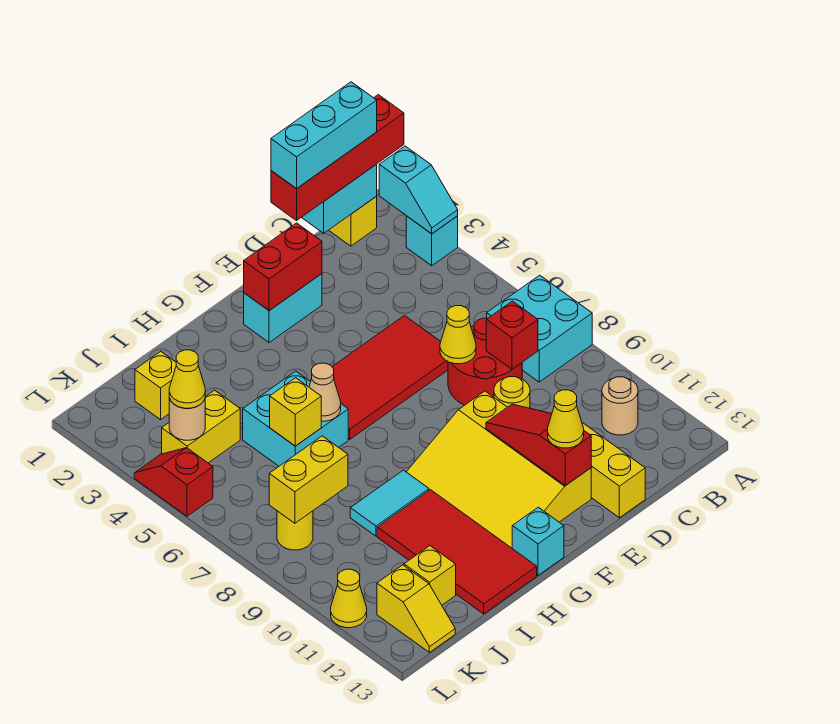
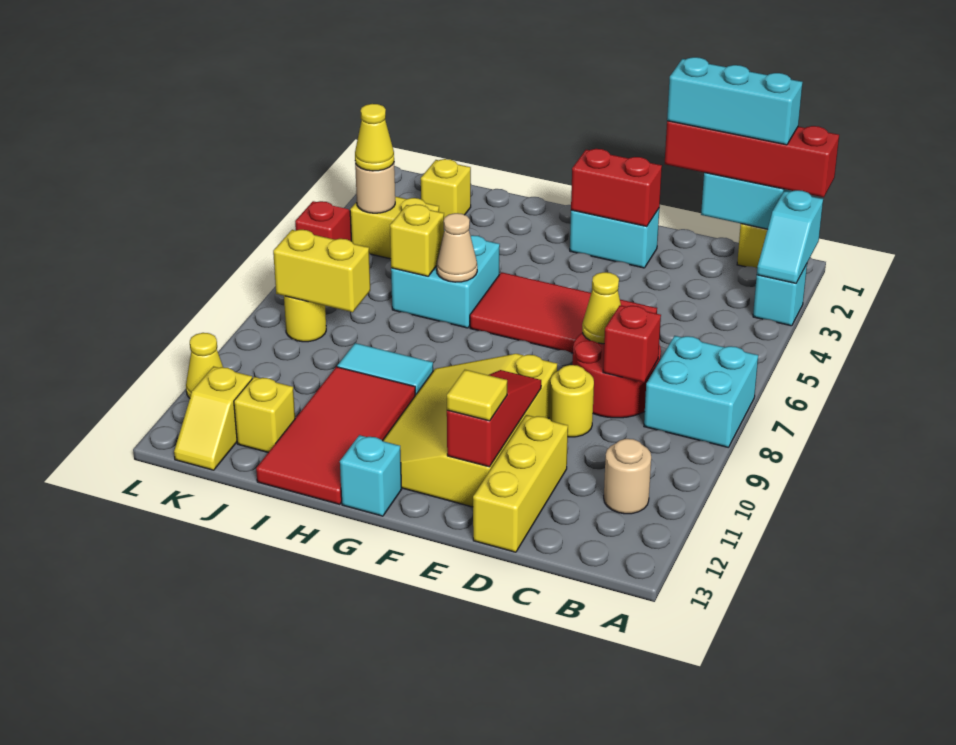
yellow cone E12 level 3 -> yellow tile E12 level 3

